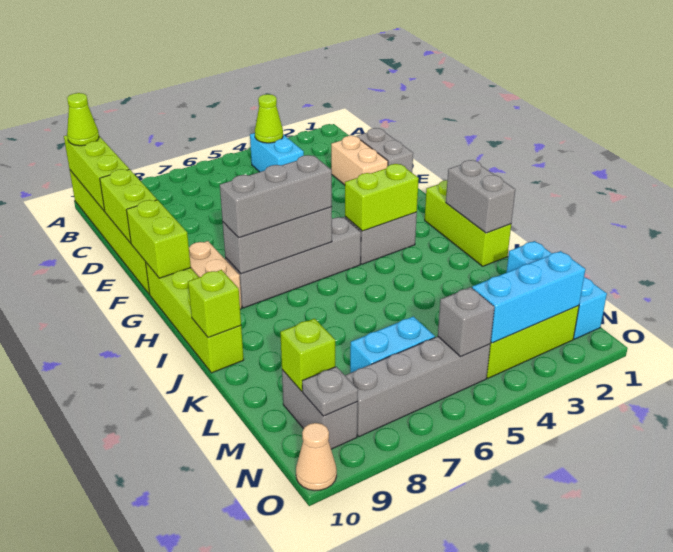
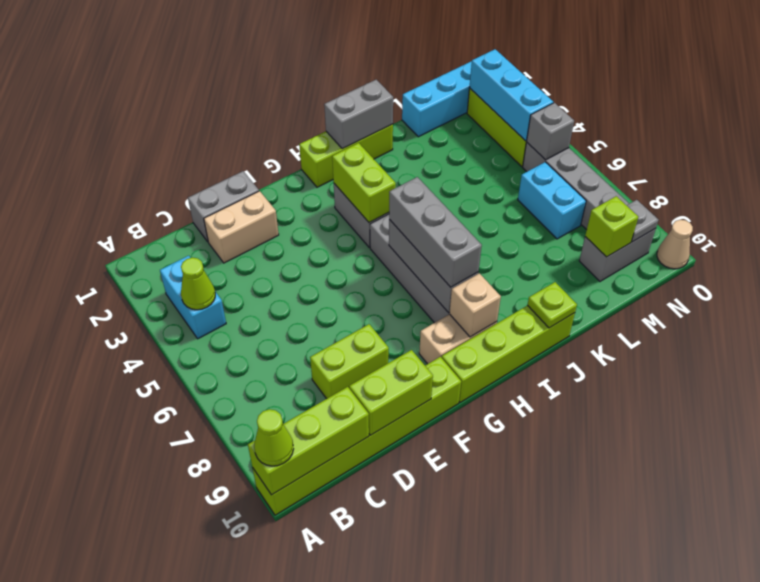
cyan brick B4:C4 level 1 -> cyan brick B3:B4 level 1
lime brick F10:G10 level 2 -> lime brick D8:E8 level 1
none -> tan brick H9 level 2
lime brick J10 level 2 -> lime plate J10 level 2

